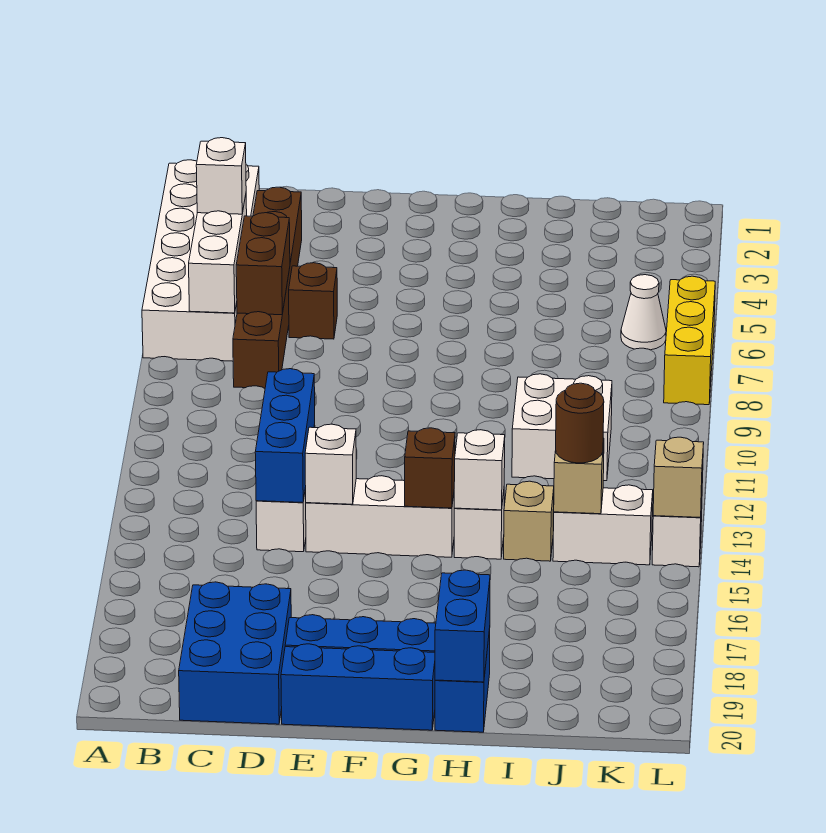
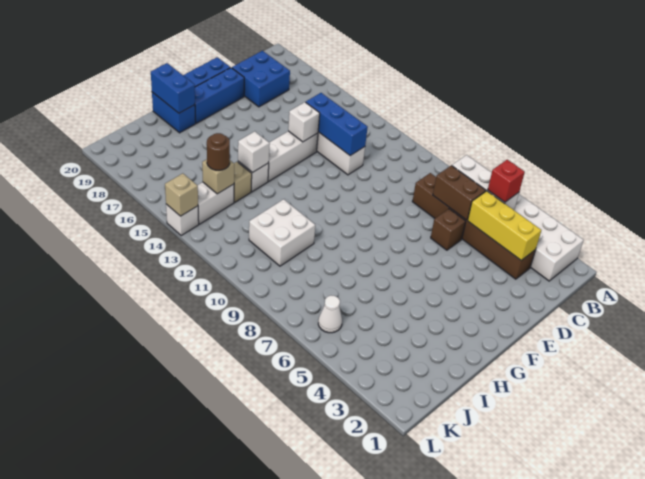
white brick B5 level 3 -> red brick B5 level 3
blue brick C18:D20 level 1 -> blue brick C18:D19 level 1
brown brick G14 level 2 -> none
yellow brick L6:L8 level 1 -> yellow brick C3:C5 level 2

